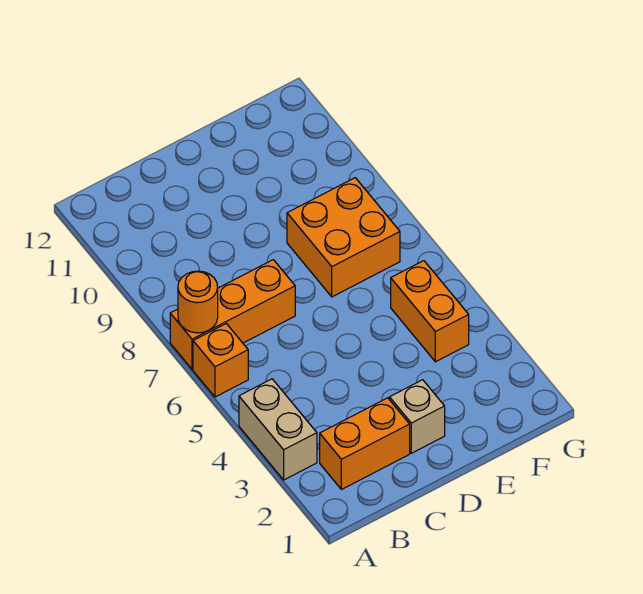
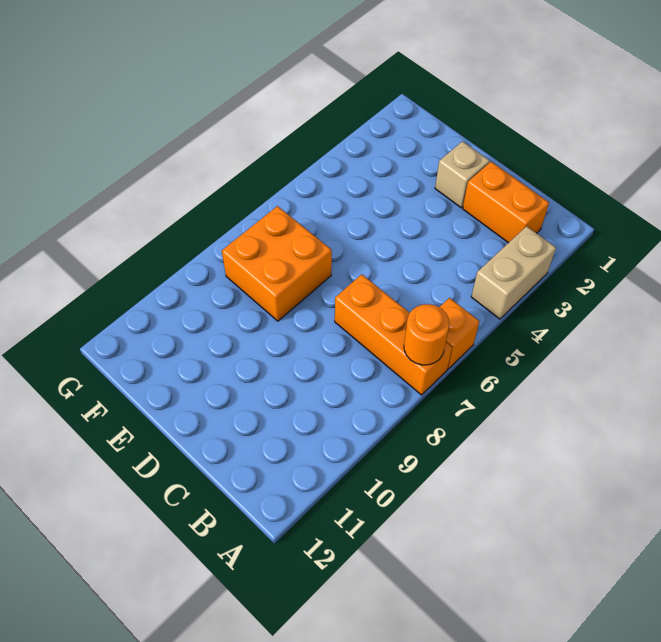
orange brick F4:F5 level 1 -> none

